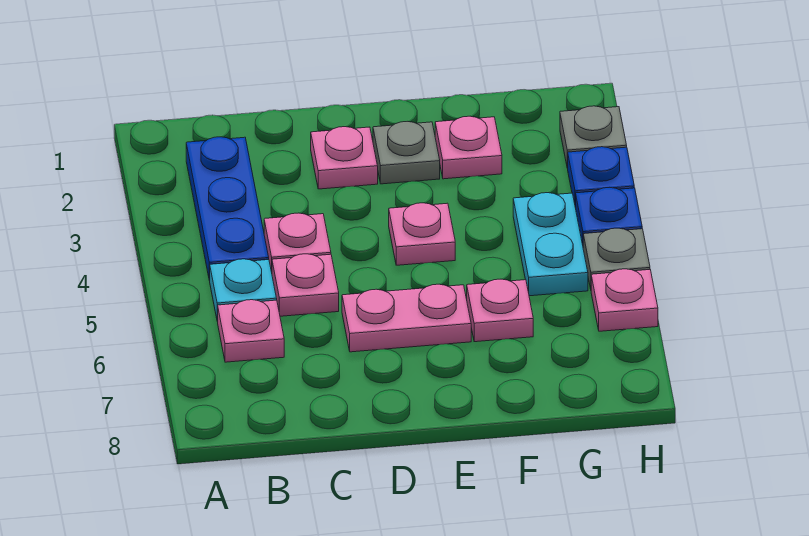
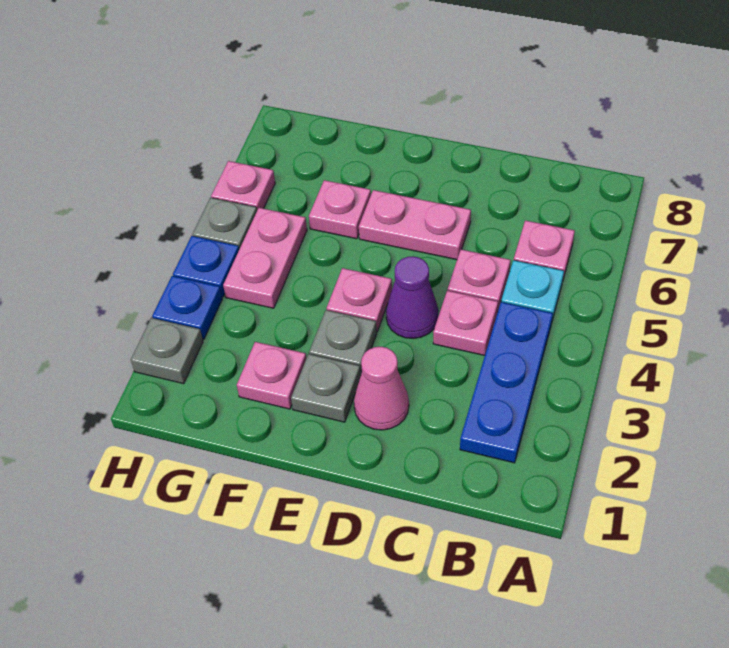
pink plate D2 level 1 -> pink cone D2 level 1
none -> purple cone D4 level 1
none -> grey plate E3 level 1
cyan plate G4:G5 level 1 -> pink plate G4:G5 level 1

